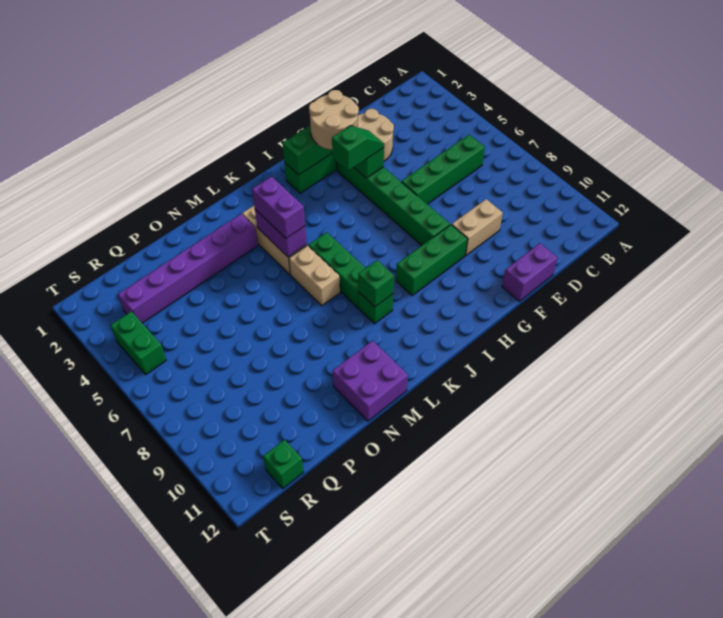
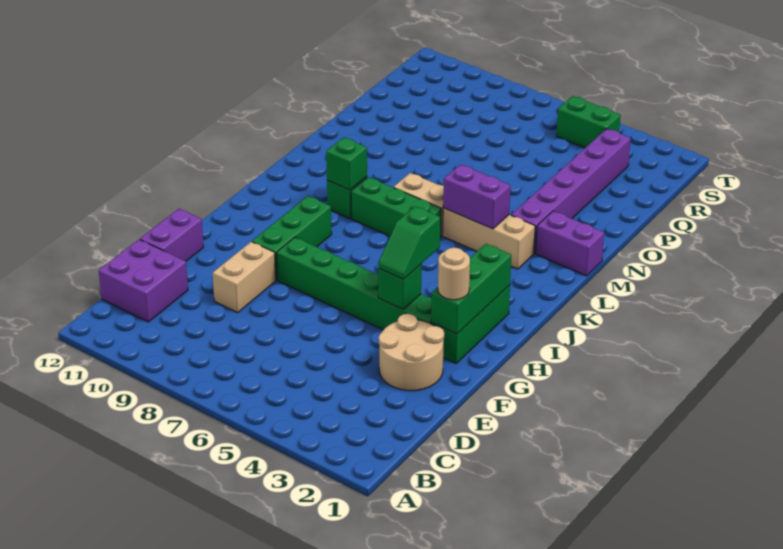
green brick C6:F6 level 1 -> none
tan round brick G2:H3 level 3 -> tan round brick G2 level 3
purple brick L4:L5 level 3 -> purple brick M1:M2 level 1
purple brick M11:N12 level 1 -> purple brick C11:D12 level 1
green brick R12 level 1 -> none

